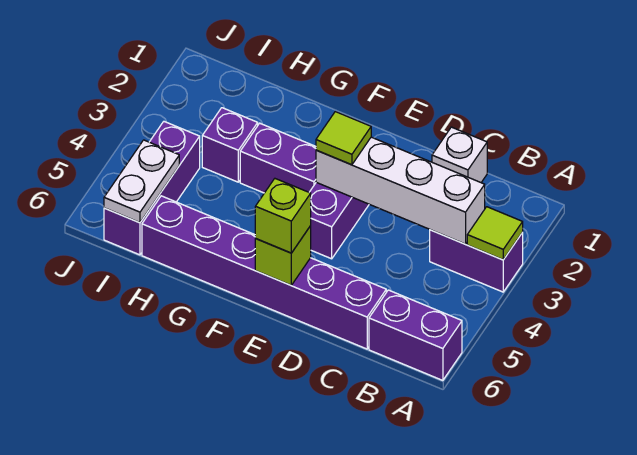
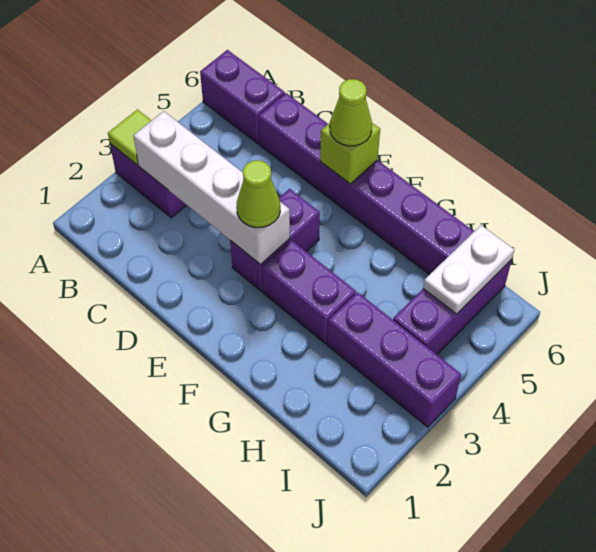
white brick C1 level 1 -> none
lime tile E3 level 3 -> lime cone E3 level 3
lime brick E6 level 3 -> lime cone E6 level 3
purple brick H3 level 1 -> purple brick H3:J3 level 1

